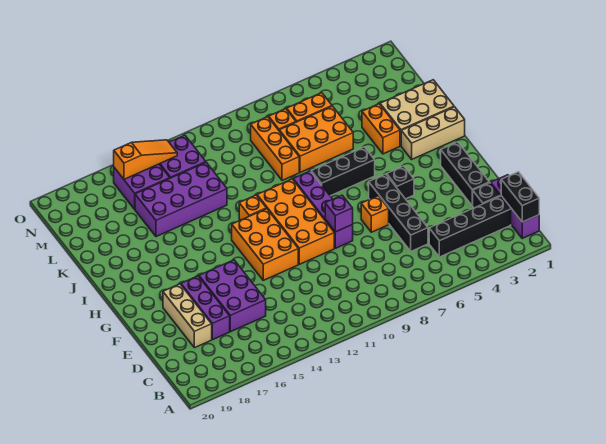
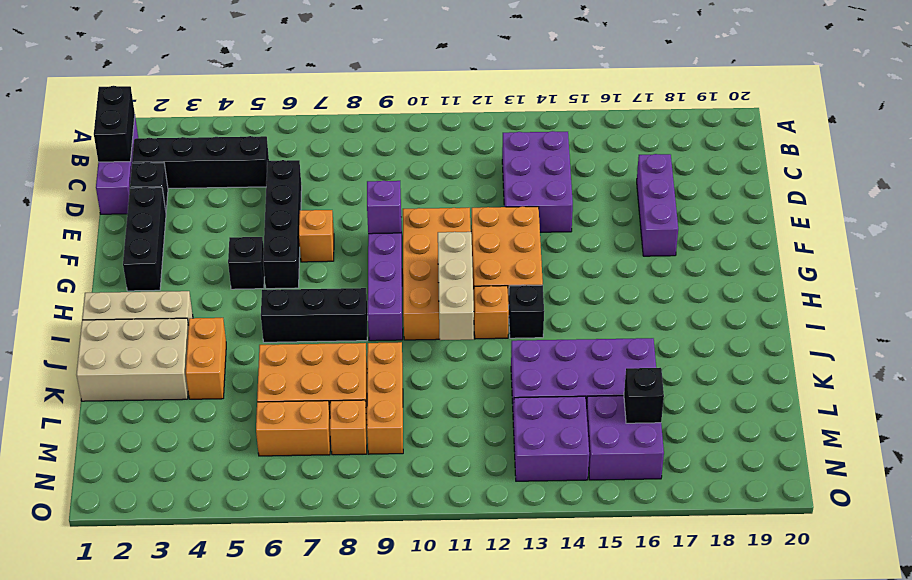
purple brick D15:F16 level 1 -> purple brick C13:E14 level 1
tan brick D18:F18 level 1 -> tan brick H11:J11 level 2
none -> black brick I13 level 1
none -> black brick M16 level 2
orange slope N14:N16 level 2 top 16 -> none

